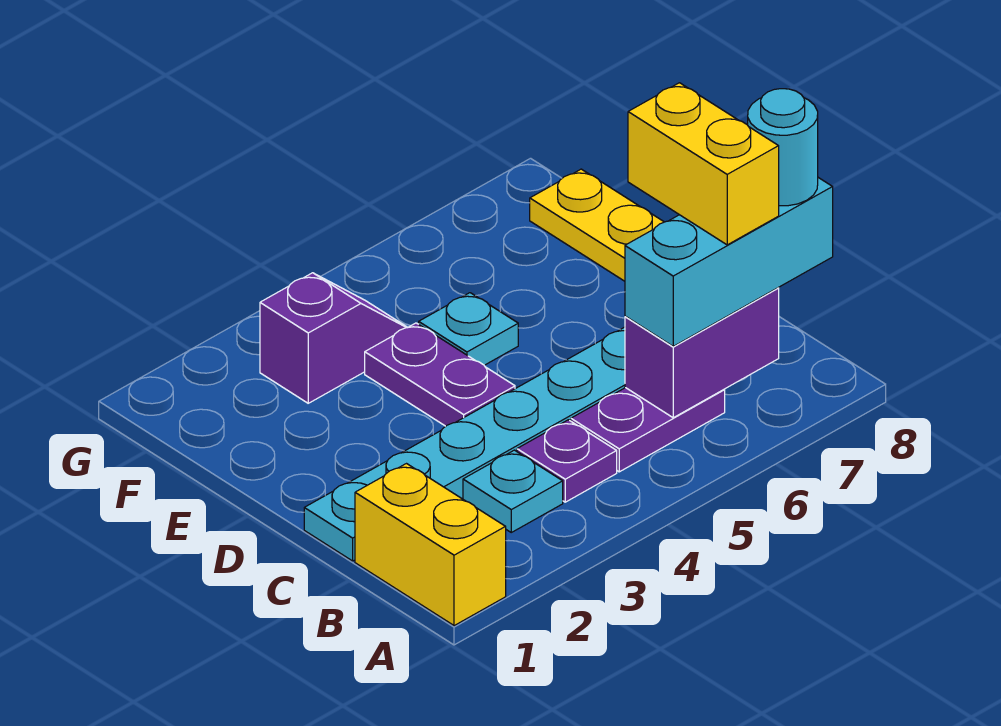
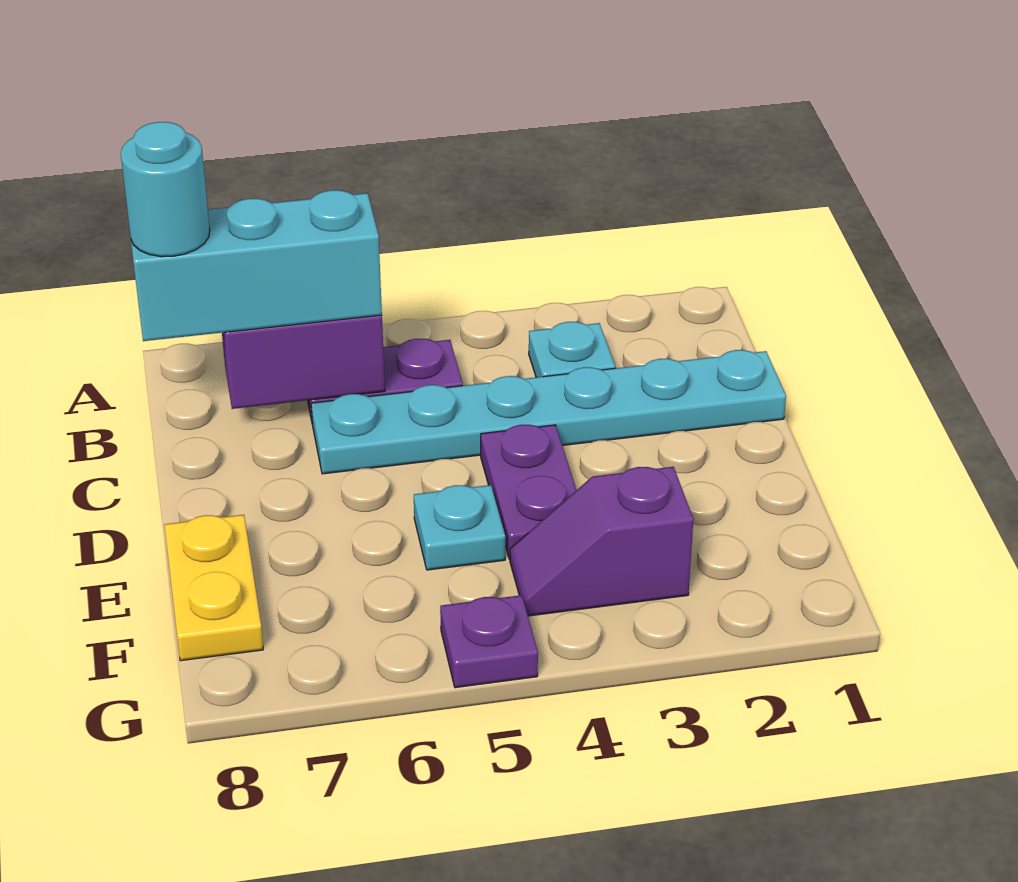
yellow brick A1:B1 level 1 -> none
purple plate B4 level 1 -> purple plate G5 level 1
yellow brick B7:C7 level 4 -> none

